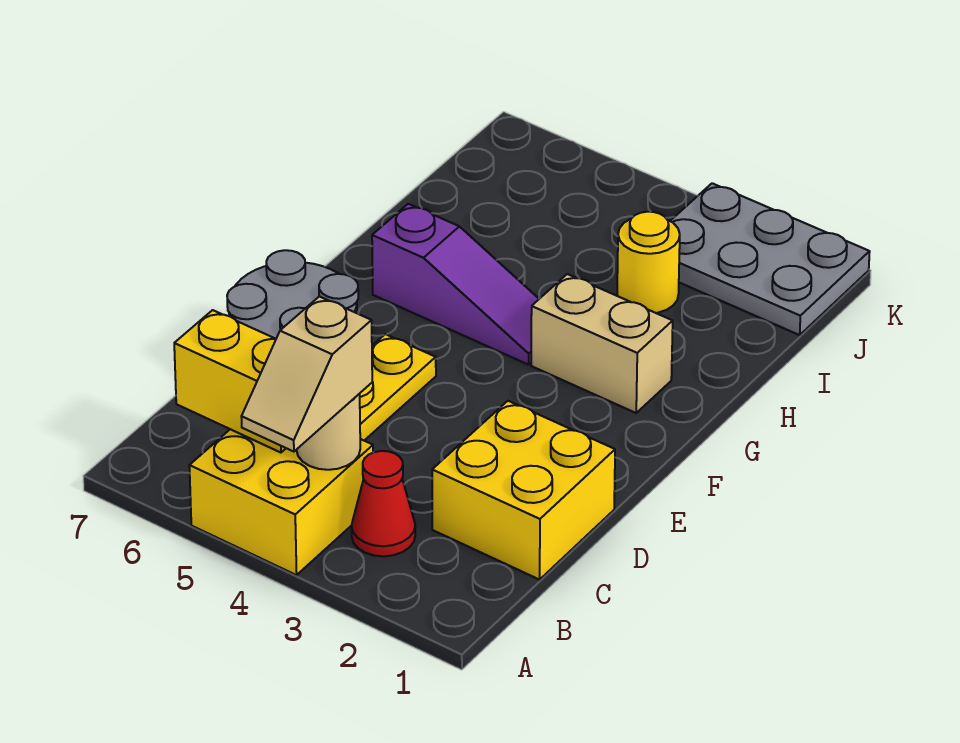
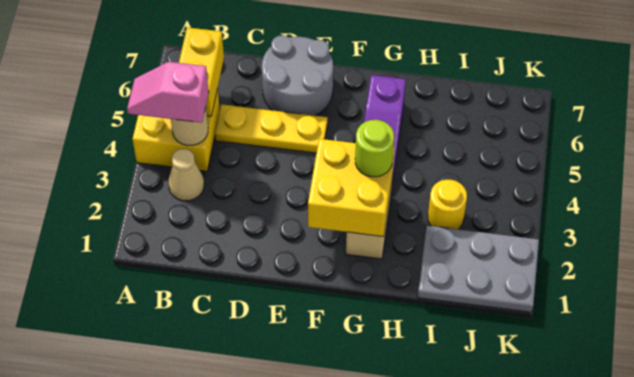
tan slope A4:B4 level 3 top B -> pink slope A4:B4 level 3 top B
red cone B3 level 1 -> tan cone B3 level 1
yellow brick C1:D2 level 1 -> yellow brick F2:G3 level 2
none -> lime round brick G3 level 3
grey plate J1:K3 level 1 -> grey plate I1:K2 level 1

